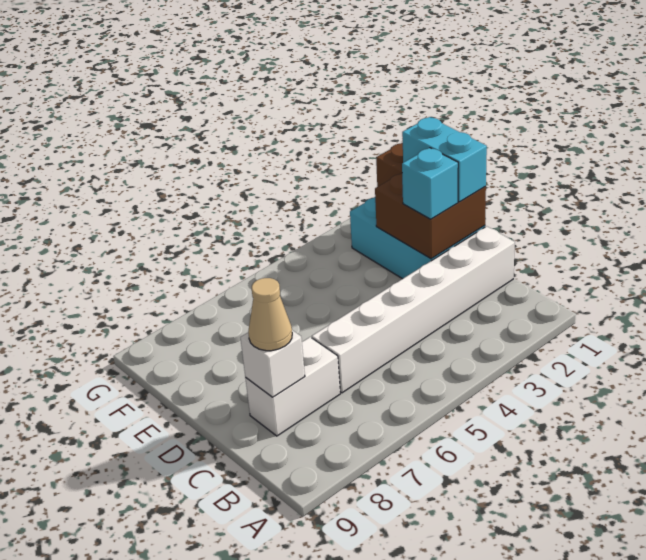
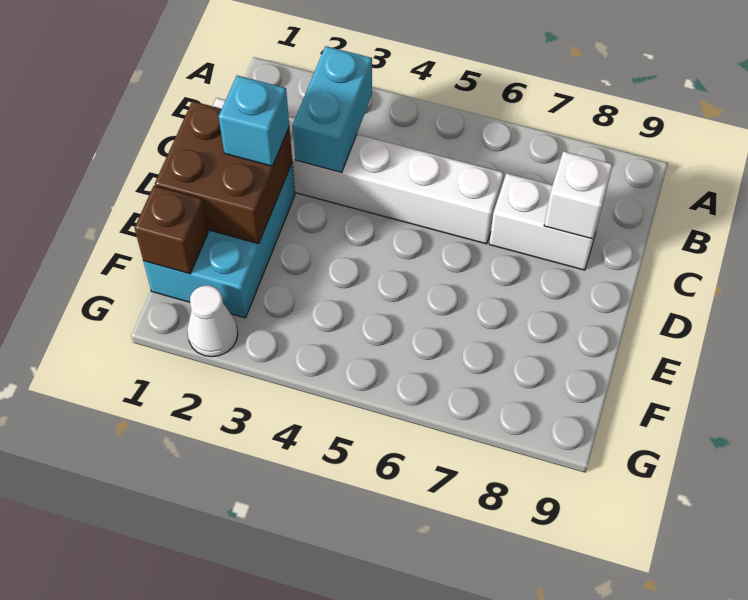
tan cone C8 level 3 -> none
cyan brick D1:E1 level 3 -> cyan brick B3:C3 level 2
none -> white cone G2 level 1

